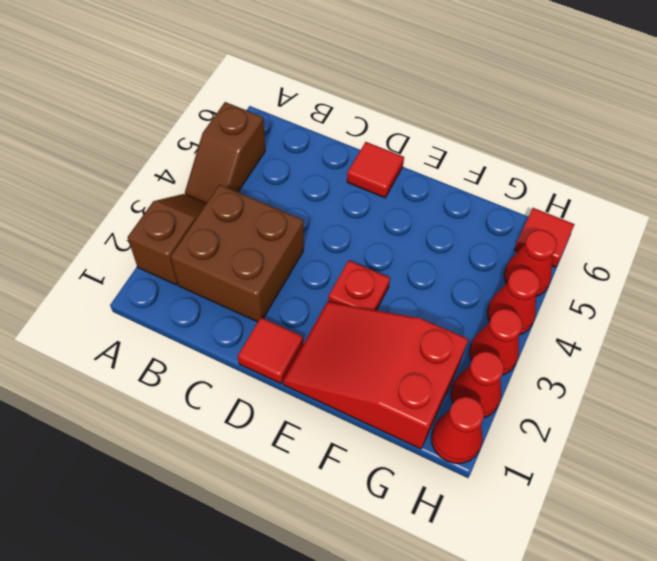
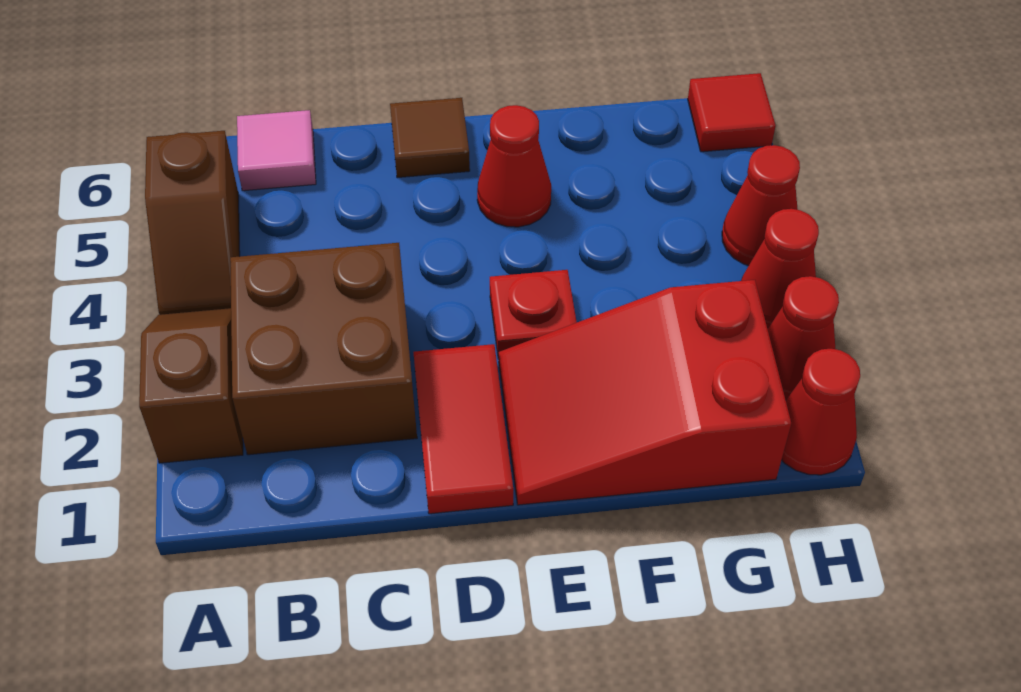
none -> pink tile B6 level 1
red tile D1 level 1 -> red tile D1:D2 level 1
red tile D6 level 1 -> brown tile D6 level 1
red cone H5 level 1 -> red cone E5 level 1

